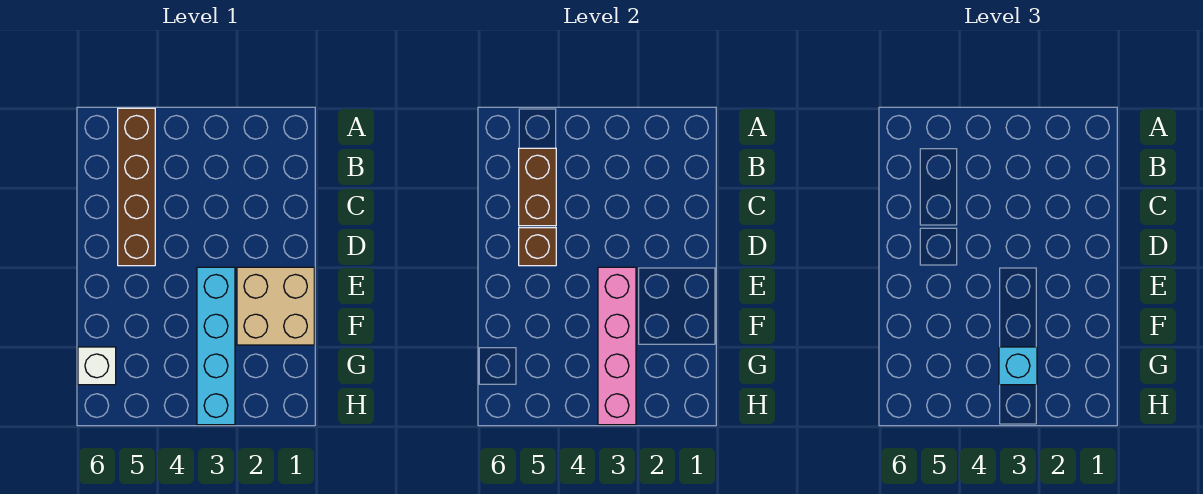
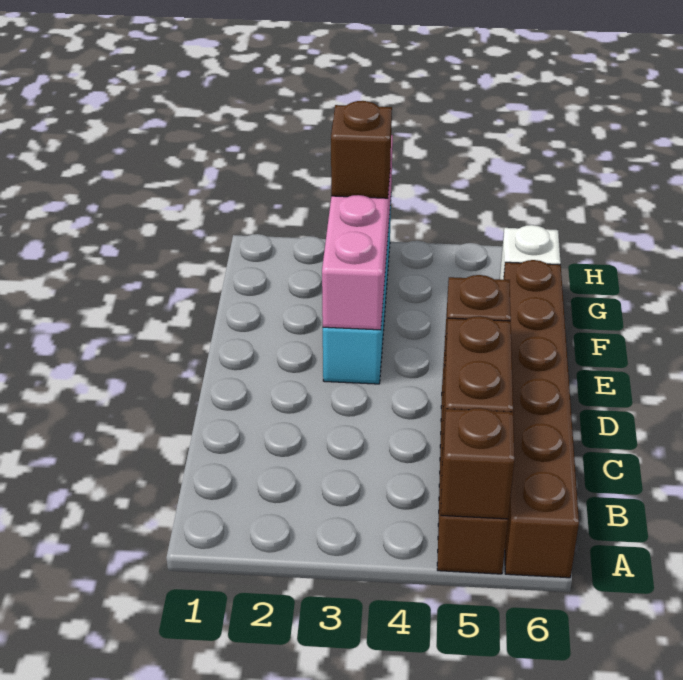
none -> brown brick A5 level 2
none -> brown brick A6:F6 level 1
tan brick E1:F2 level 1 -> none
cyan brick G3 level 3 -> brown brick G3 level 3

